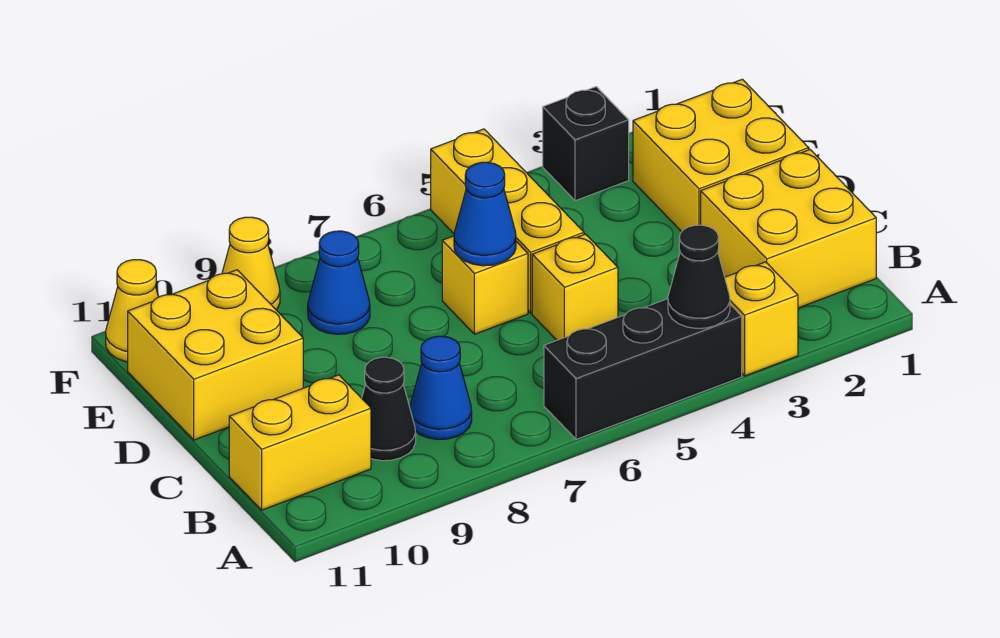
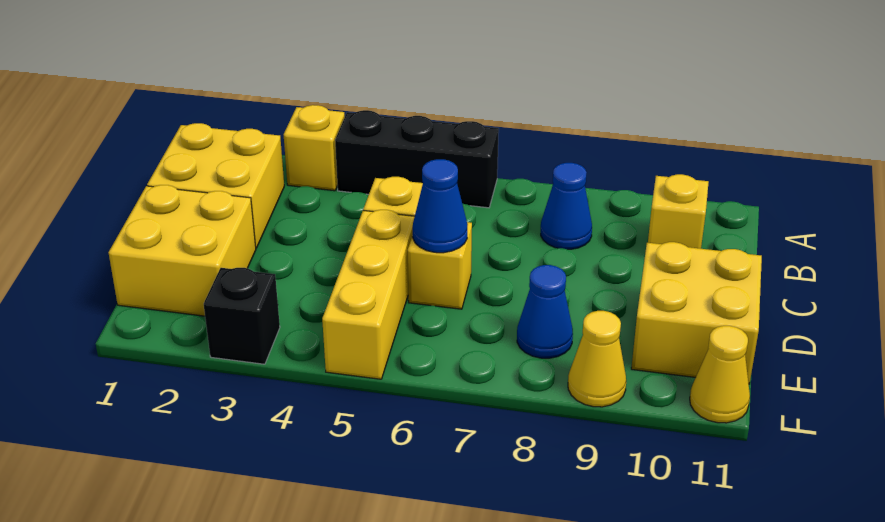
black cone A4 level 2 -> none
black cone B9 level 1 -> none
yellow brick B10:B11 level 1 -> yellow brick B10 level 1

